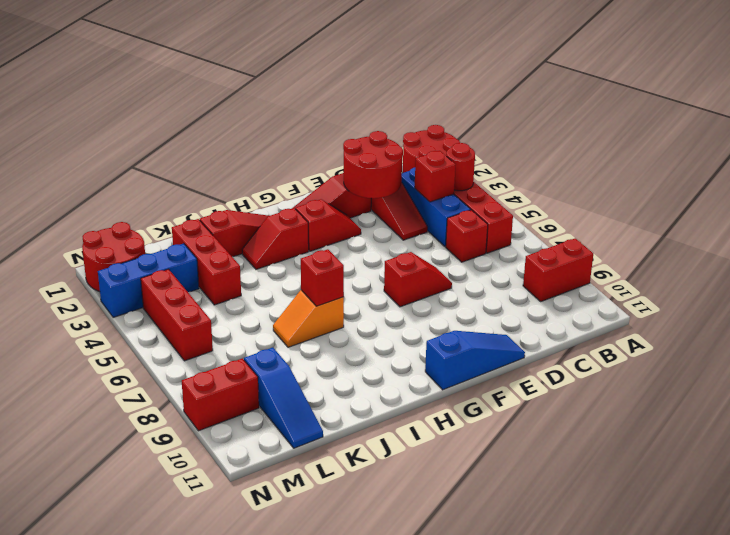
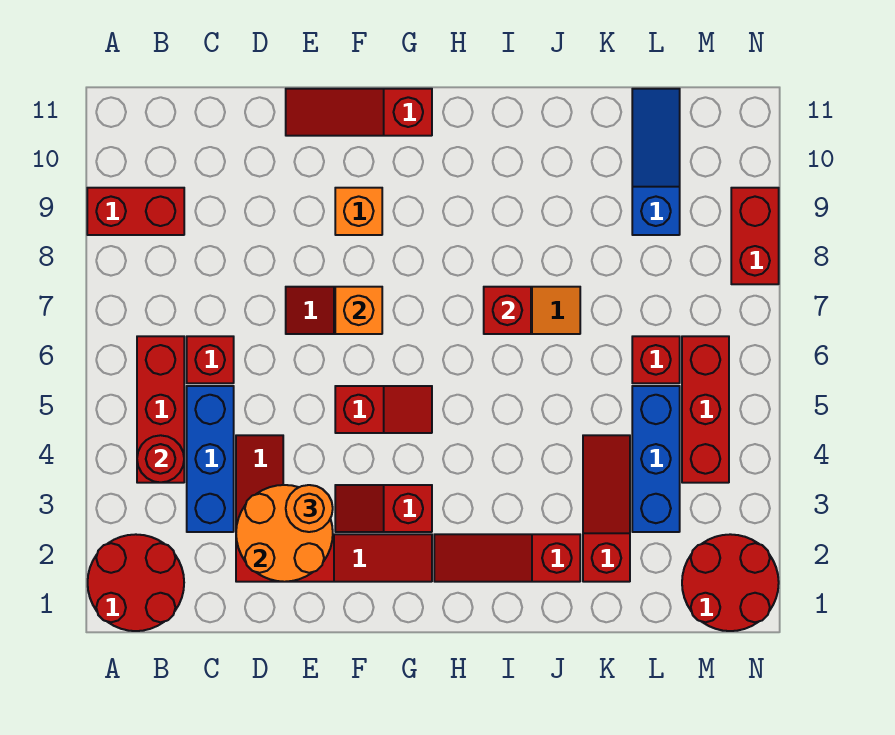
red brick C4 level 2 -> red brick L6 level 1
red round brick D2:E3 level 2 -> orange round brick D2:E3 level 2
none -> orange round brick E3 level 3
blue slope E11:G11 level 1 top G -> red slope E11:G11 level 1 top G
none -> orange brick F7 level 2
none -> orange brick F9 level 1
red slope H3:I3 level 1 top H -> red slope F5:G5 level 1 top F
red brick K2:K4 level 1 -> red slope K2:K4 level 1 top 2
blue brick L3:N3 level 1 -> blue brick L3:L5 level 1
red brick M9:N9 level 1 -> red brick N8:N9 level 1

